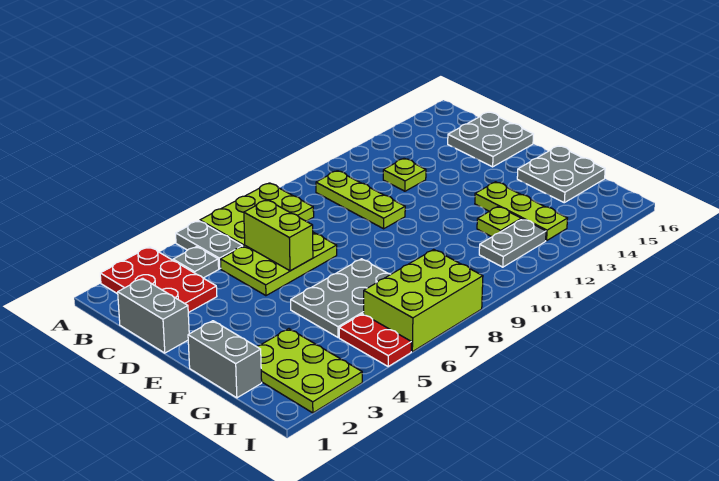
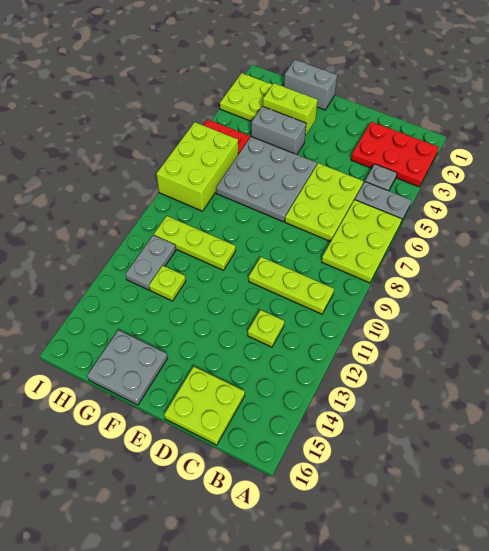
grey brick C1:D1 level 1 -> grey brick F4:G4 level 1
lime brick C6:D6 level 2 -> lime brick F3:G3 level 2
grey plate C15:D16 level 1 -> lime plate C15:D16 level 1
grey plate F5:G7 level 1 -> grey plate E5:G7 level 1
lime plate F13:H13 level 1 -> lime plate F10:H10 level 1

